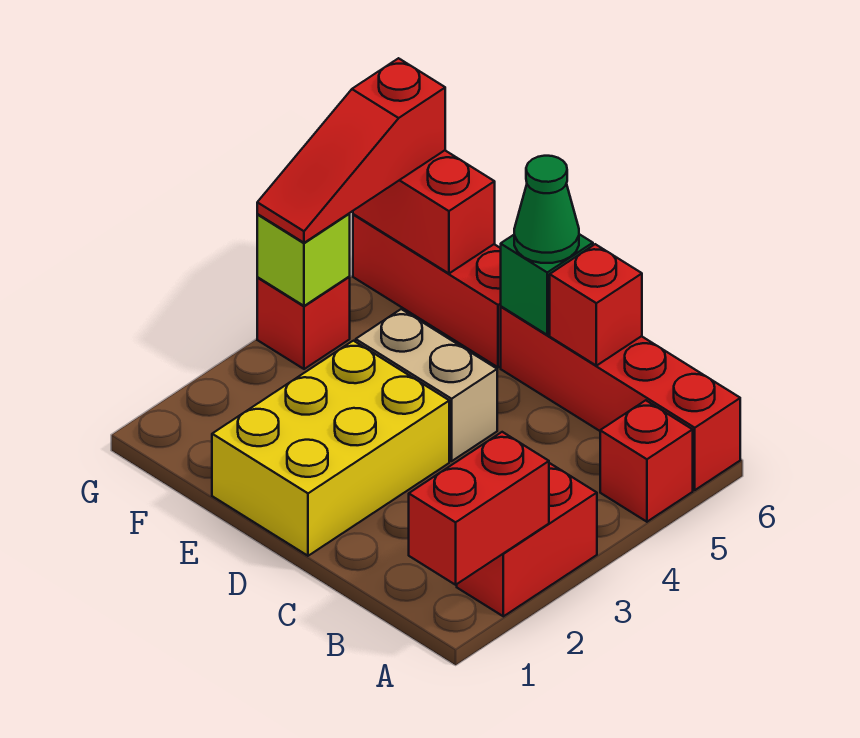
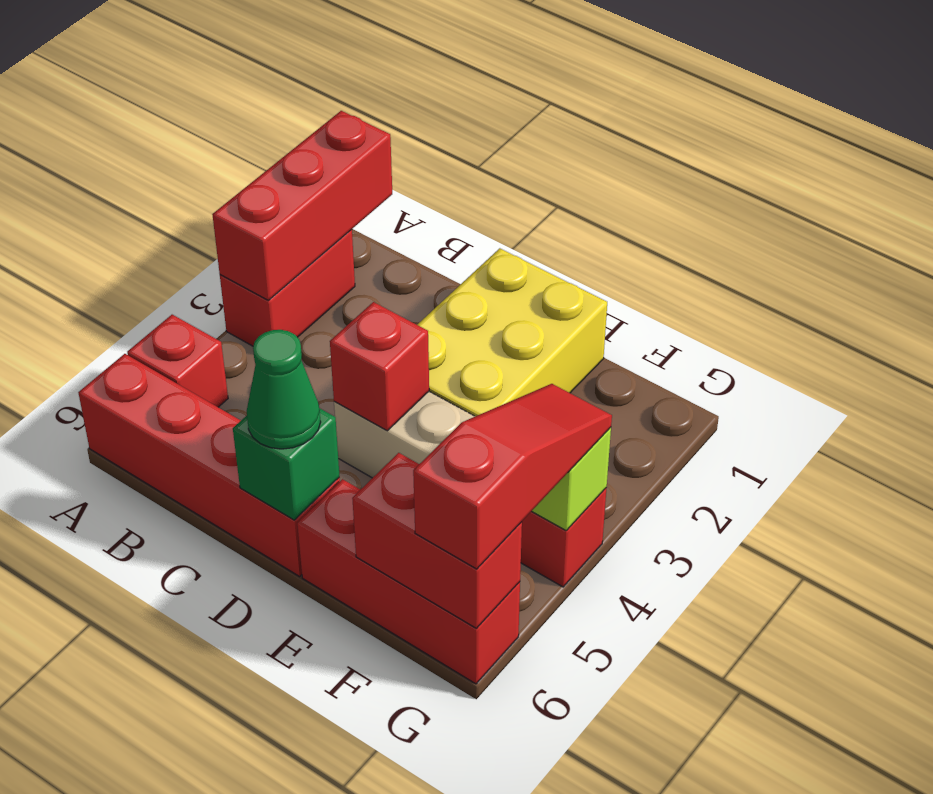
red brick A1:A2 level 2 -> red brick A1:A3 level 2
red brick C6 level 2 -> red brick D4 level 2

